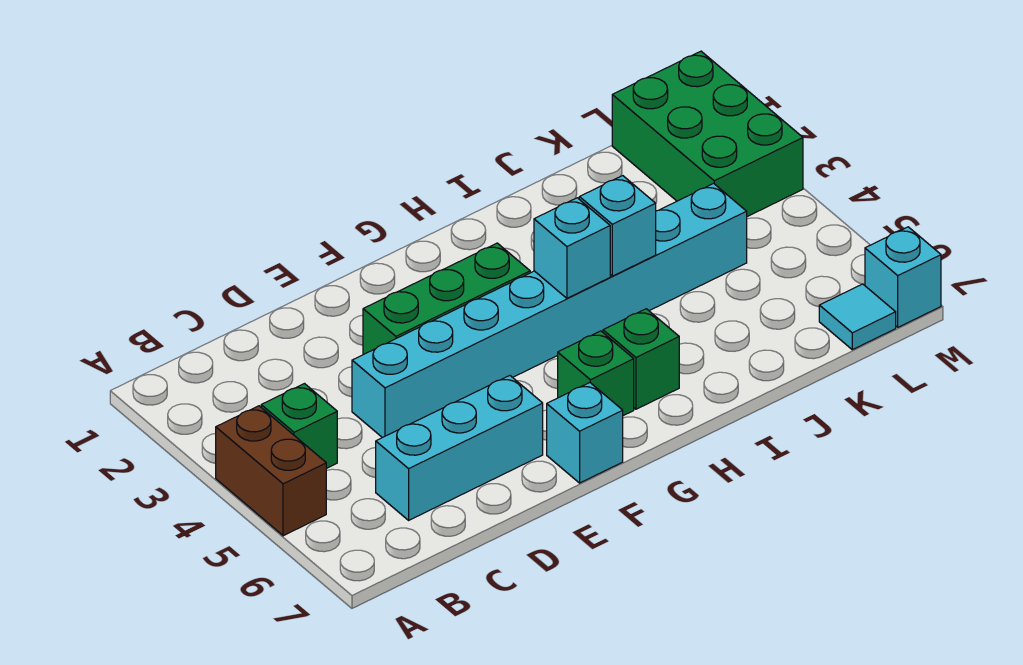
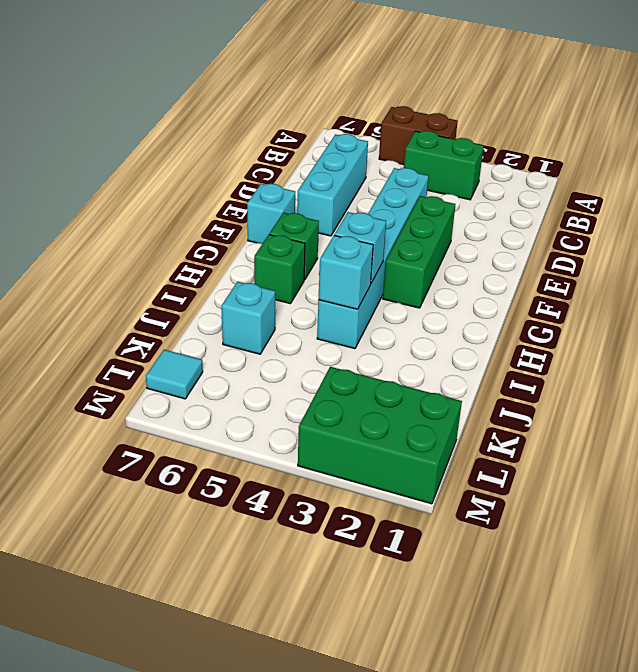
green brick B4 level 1 -> green brick B3:B4 level 1
cyan brick D4:K4 level 1 -> cyan brick D4:I4 level 1
cyan brick M7 level 1 -> cyan brick J6 level 1

